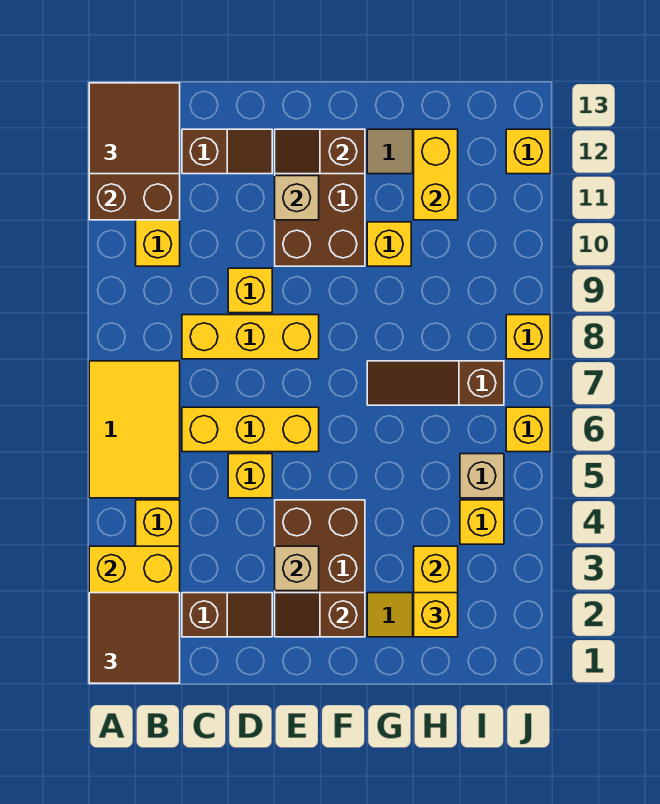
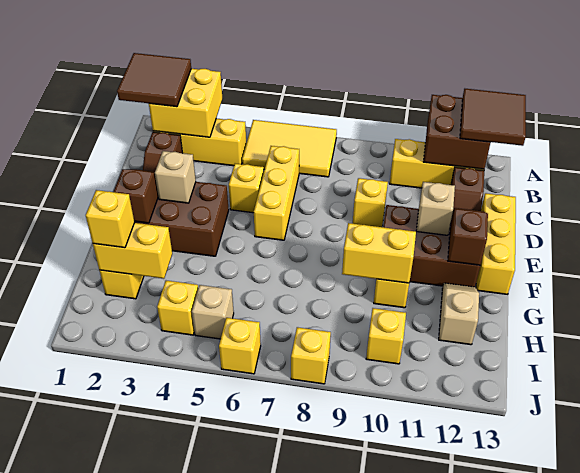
yellow brick C8:E8 level 1 -> yellow brick D13:F13 level 1
brown slope G7:I7 level 1 top I -> none
yellow brick H11:H12 level 2 -> yellow brick G9:G10 level 2
yellow brick J12 level 1 -> yellow brick I10 level 1

